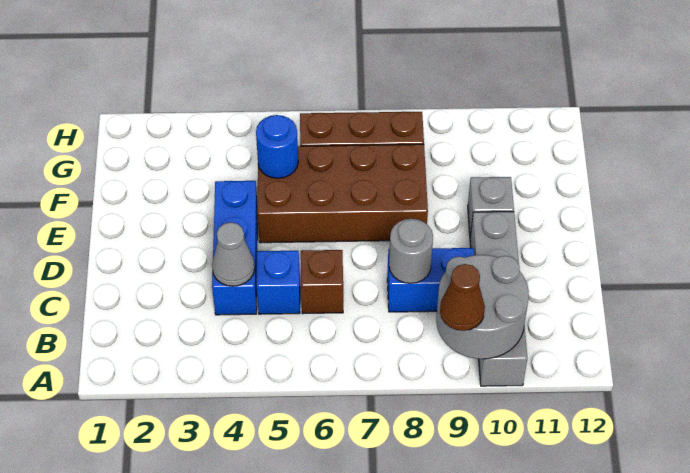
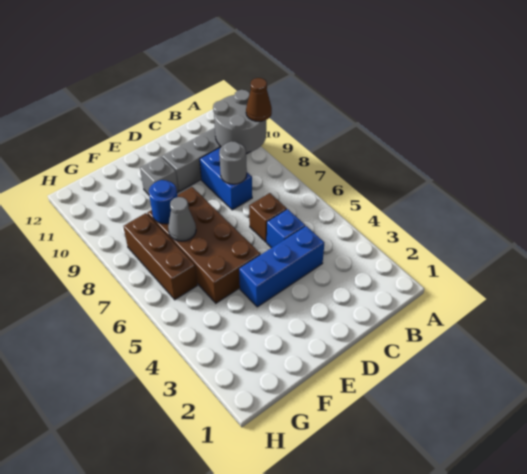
grey cone C4 level 2 -> grey cone F7 level 2
blue round brick F5 level 2 -> blue round brick F8 level 2

